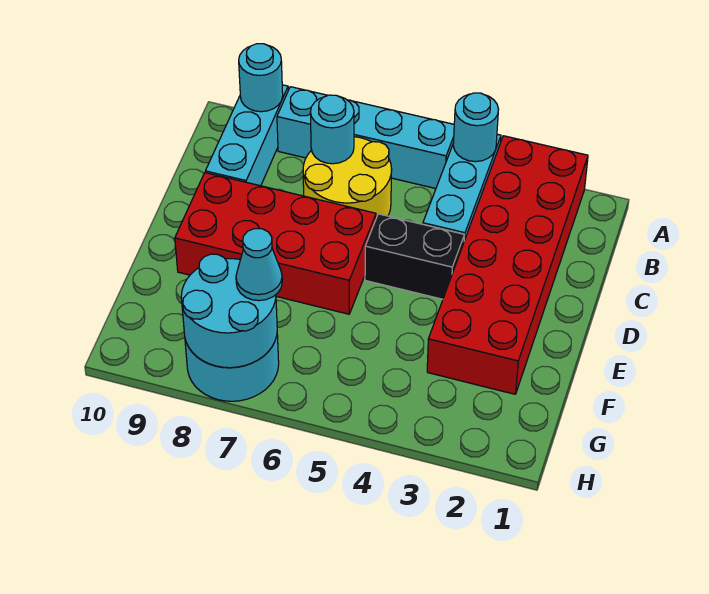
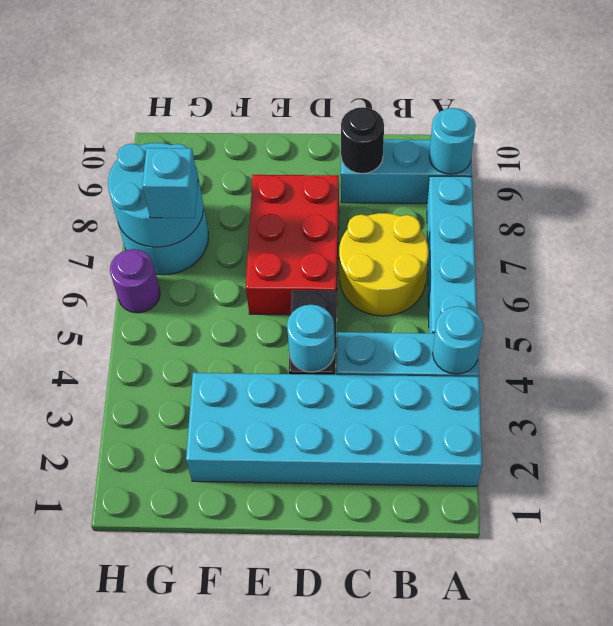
red brick A2:F3 level 1 -> cyan brick A2:F3 level 1
cyan round brick B7 level 2 -> cyan round brick D4 level 2
none -> black round brick C9 level 2
red brick D6:E9 level 1 -> red brick D6:E8 level 1
cyan cone G7 level 3 -> cyan brick G7 level 3
none -> purple round brick H6 level 1

